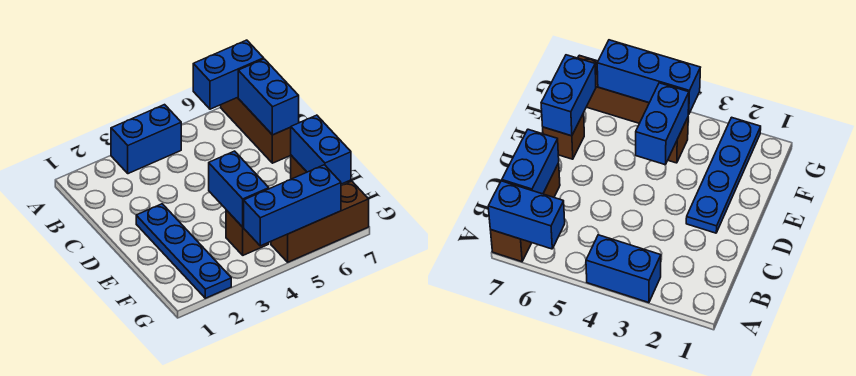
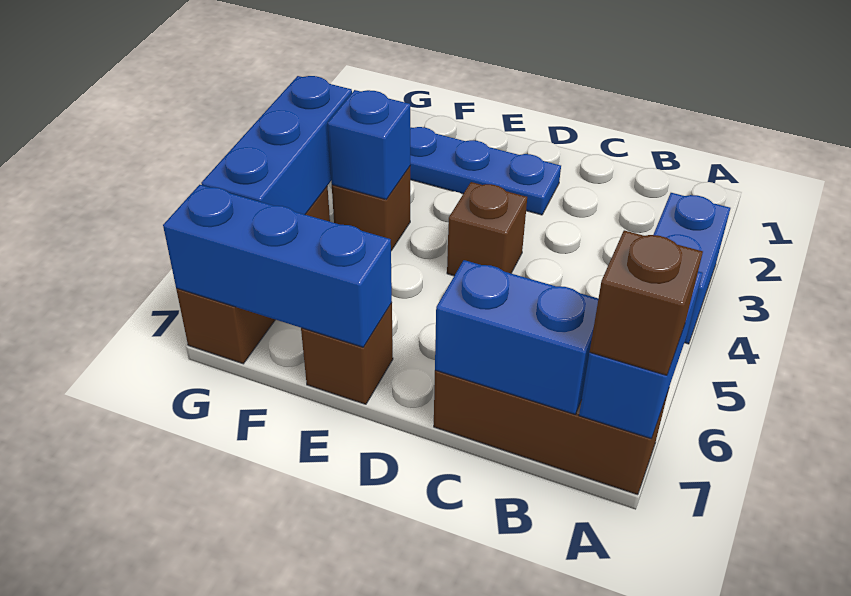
none -> brown brick A7 level 3
none -> brown brick D4 level 1
blue brick E4:F4 level 2 -> blue brick F4 level 2
blue brick E7:F7 level 2 -> blue brick E7:G7 level 2

